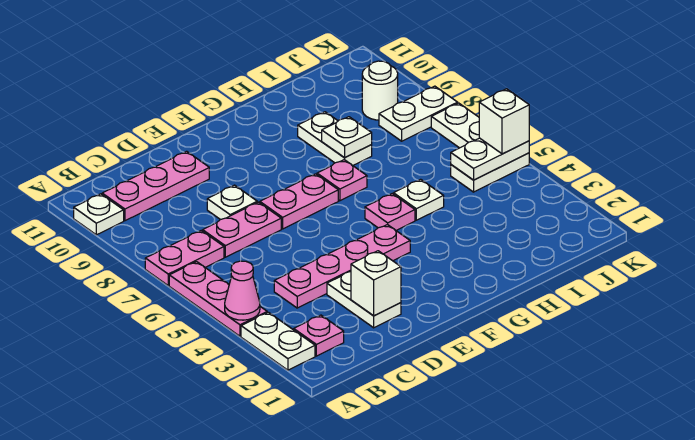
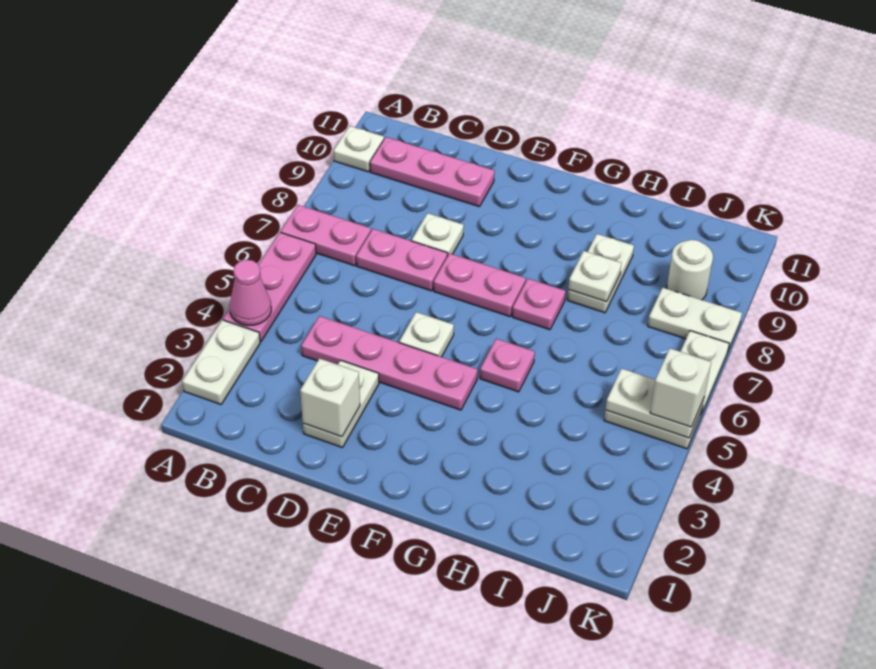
pink plate B2 level 1 -> none
white plate H5 level 1 -> white plate E5 level 1

